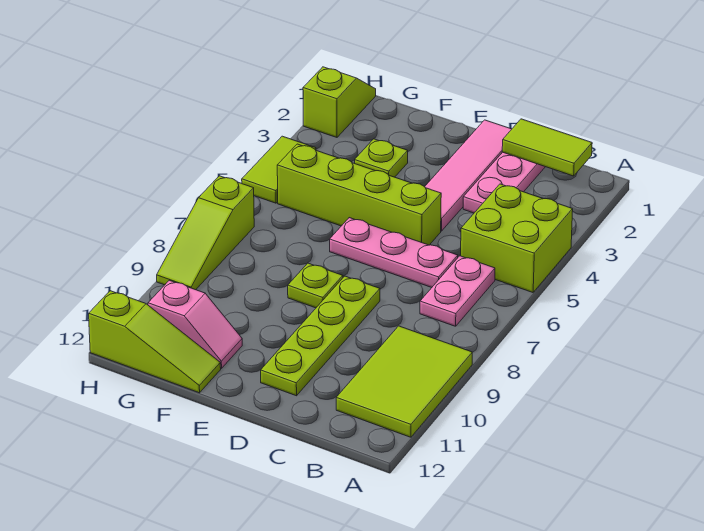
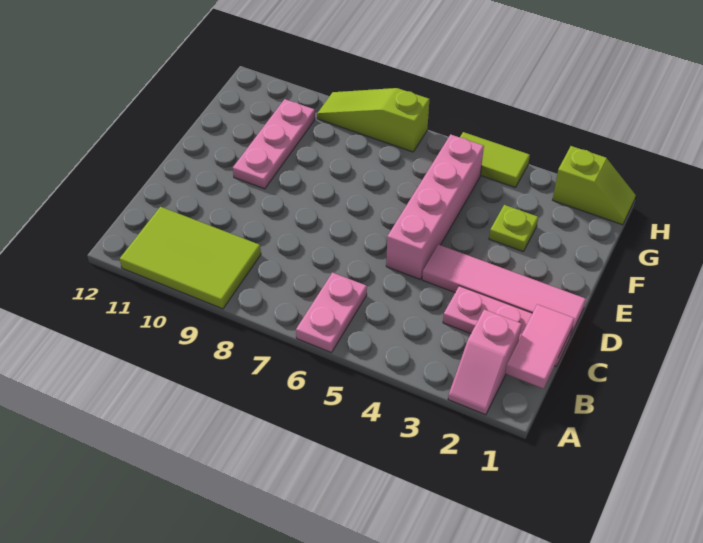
lime brick A4:B5 level 1 -> none
lime tile B1:C1 level 2 -> pink tile B1:C1 level 2
pink plate B6:B7 level 1 -> pink plate A6:B6 level 1
pink plate C6:E6 level 1 -> pink plate E10:G10 level 1
lime brick D5:G5 level 1 -> pink brick D5:G5 level 1
lime plate D8:D11 level 1 -> none
lime plate E8 level 1 -> none
pink slope F11:G11 level 1 top G -> pink slope A2:B2 level 1 top B
lime slope F12:H12 level 1 top H -> none

